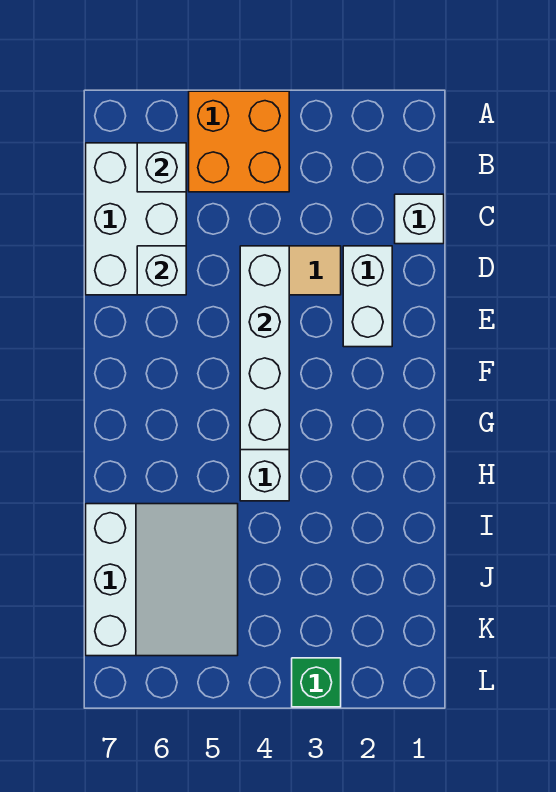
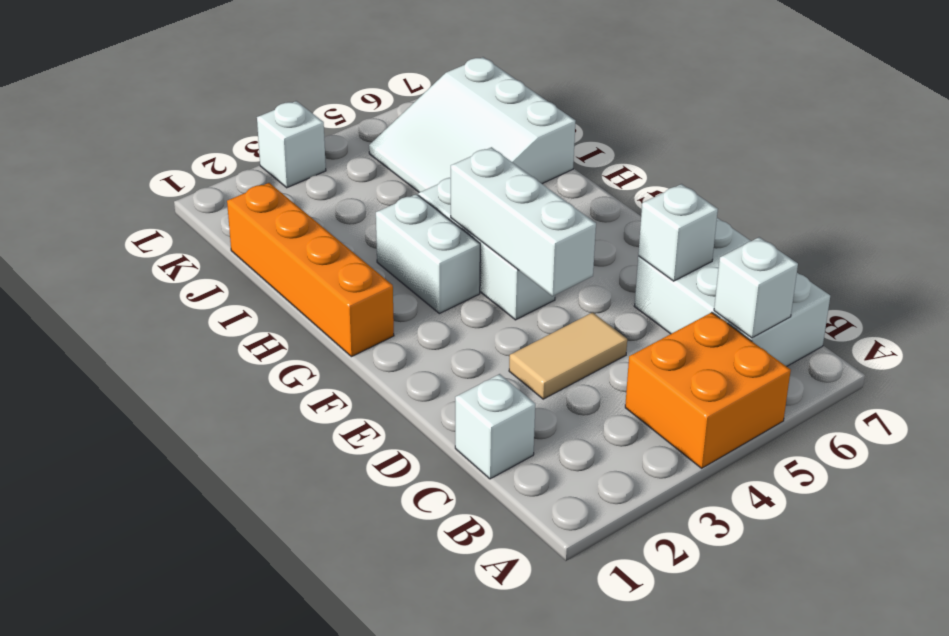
white brick D2:E2 level 1 -> white brick G3:H3 level 1
white brick D4:G4 level 2 -> white brick E4:G4 level 2
none -> orange brick G1:J1 level 1
green brick L3 level 1 -> white brick L3 level 1

